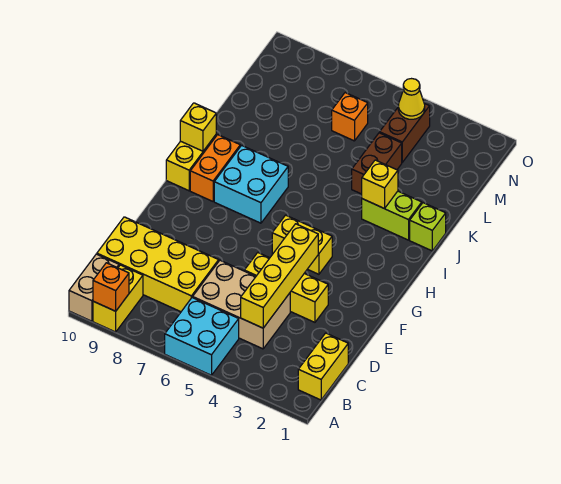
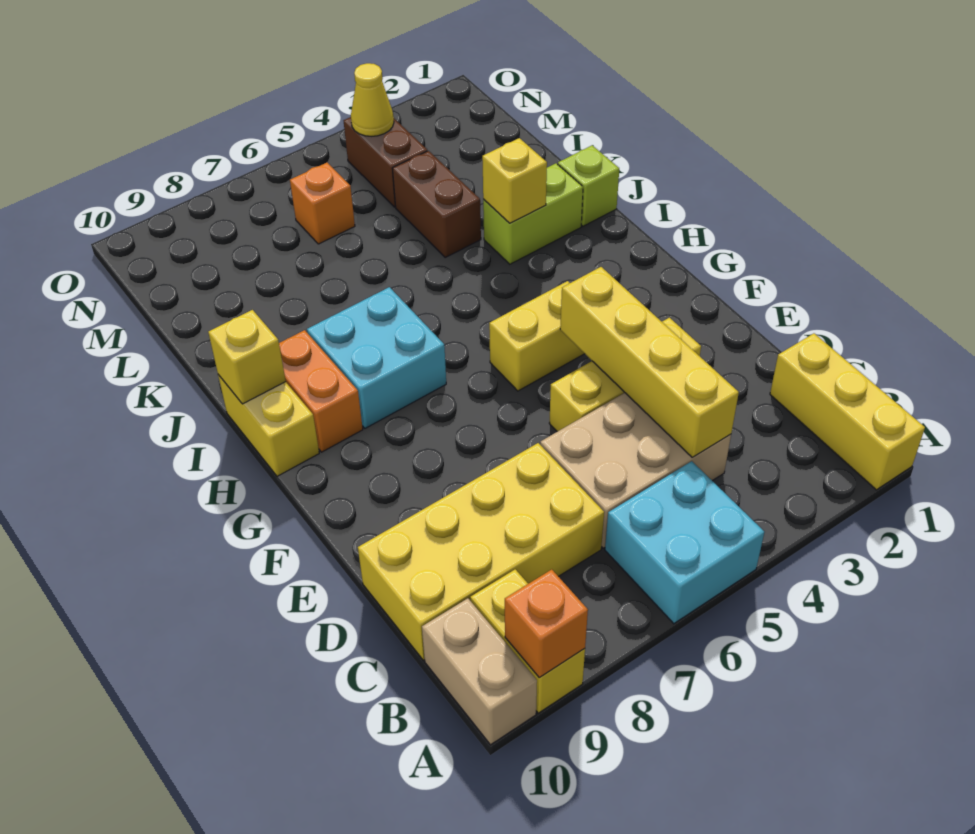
yellow brick B1:C1 level 1 -> yellow brick A1:C1 level 1

